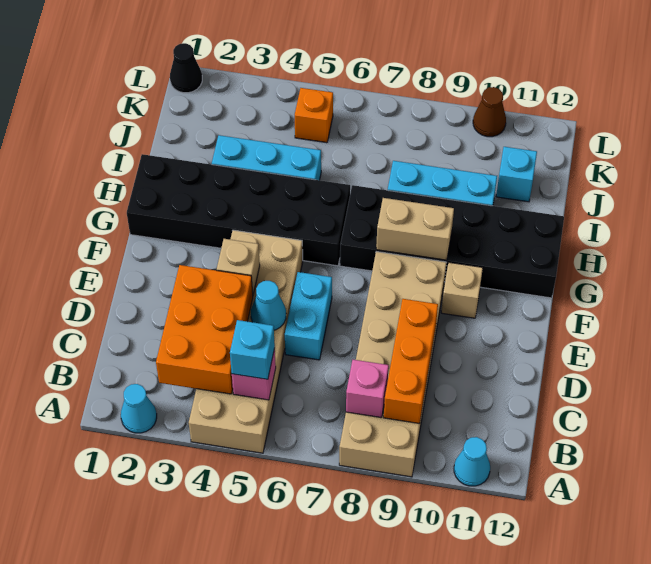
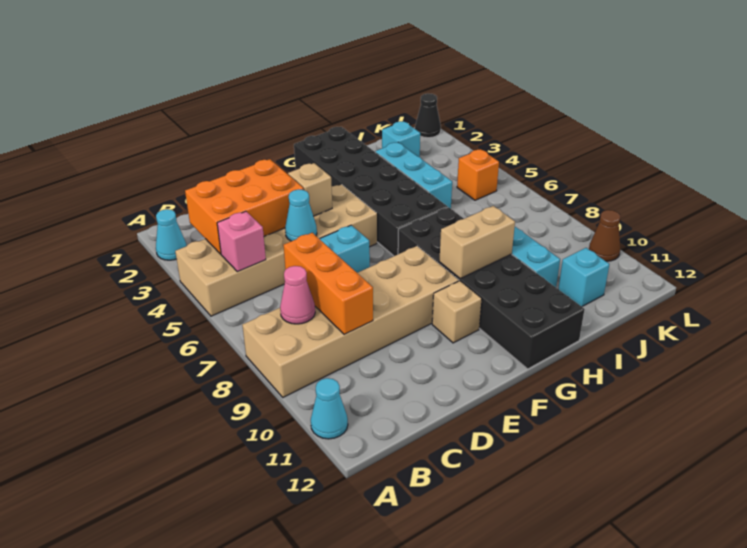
cyan brick B5 level 3 -> cyan brick J2 level 1
pink brick B8 level 2 -> pink cone B8 level 2
orange brick B9:D9 level 2 -> orange brick C7:C9 level 2
tan brick G8:G9 level 2 -> tan brick G9:H9 level 2

